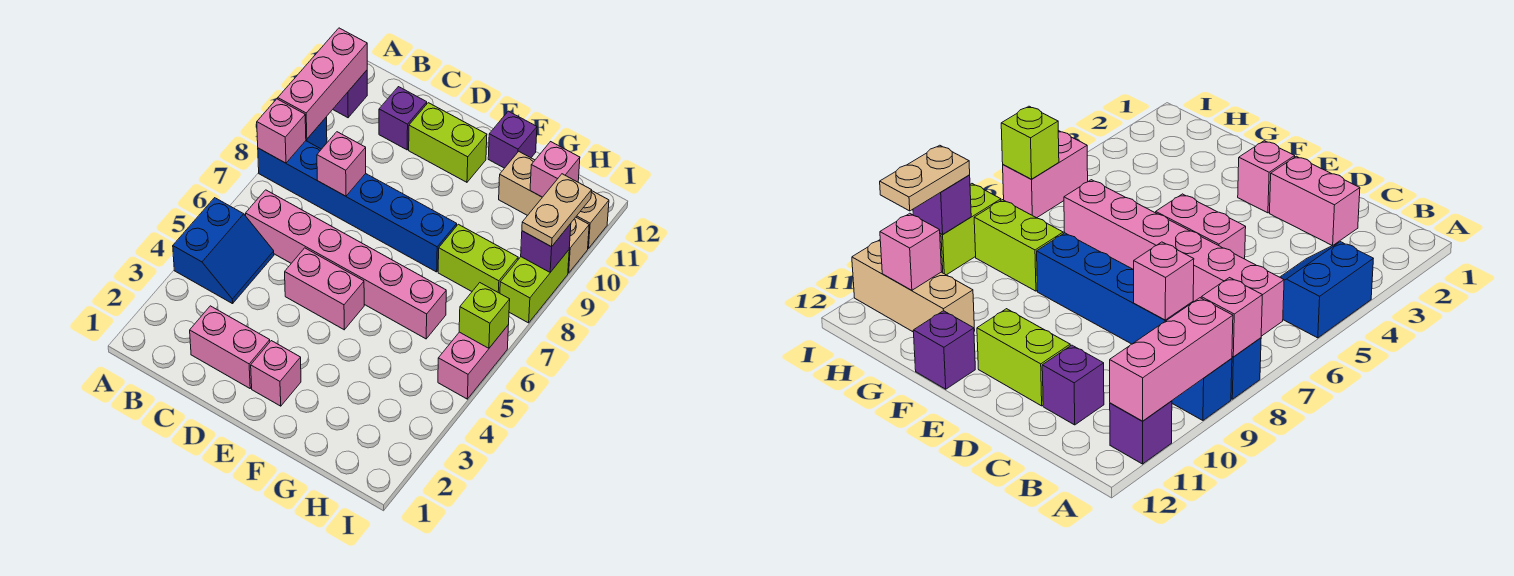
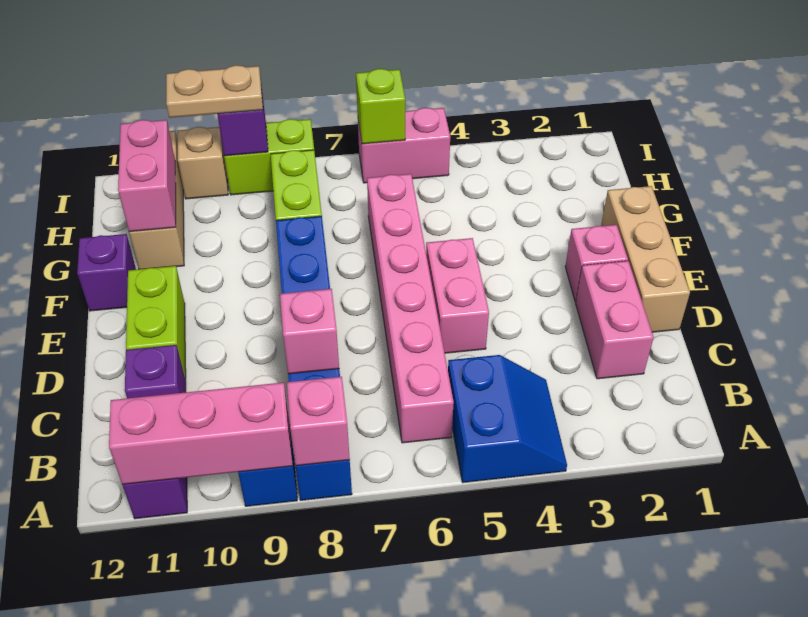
blue slope A4:B5 level 1 top A -> blue slope A4:B5 level 1 top 5
none -> tan brick D1:F1 level 1
pink brick H11 level 2 -> pink brick G11:H11 level 2

